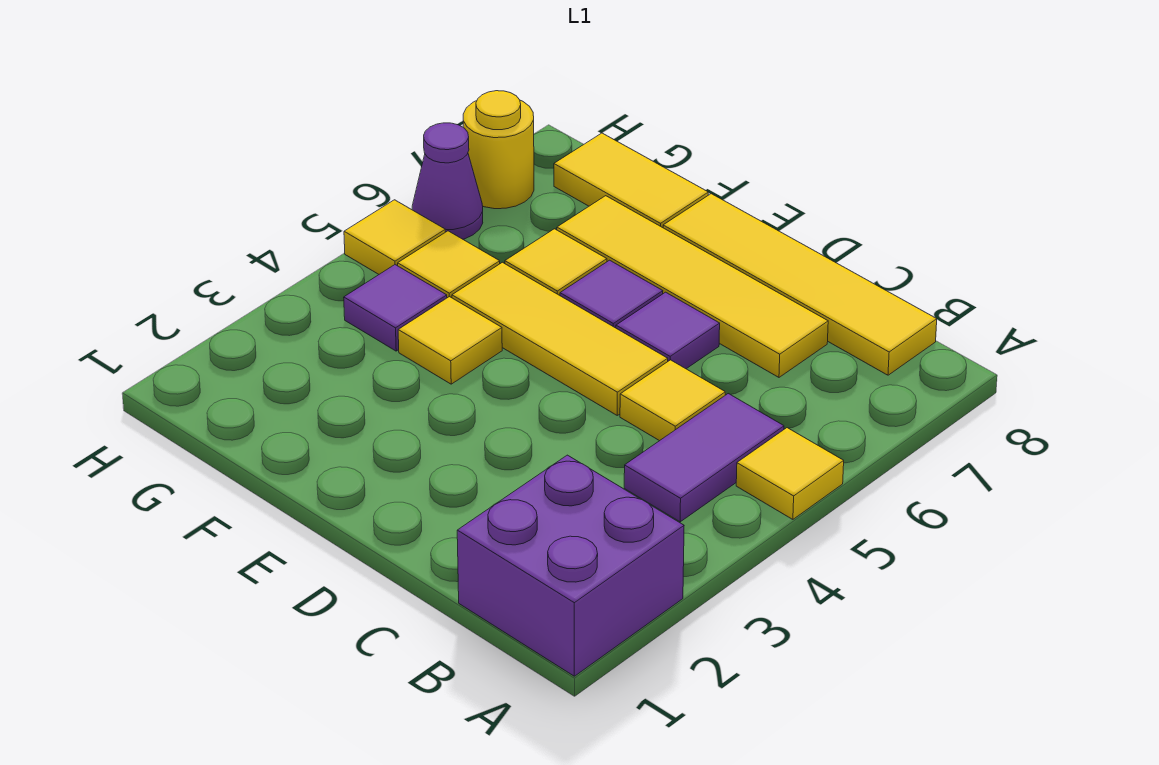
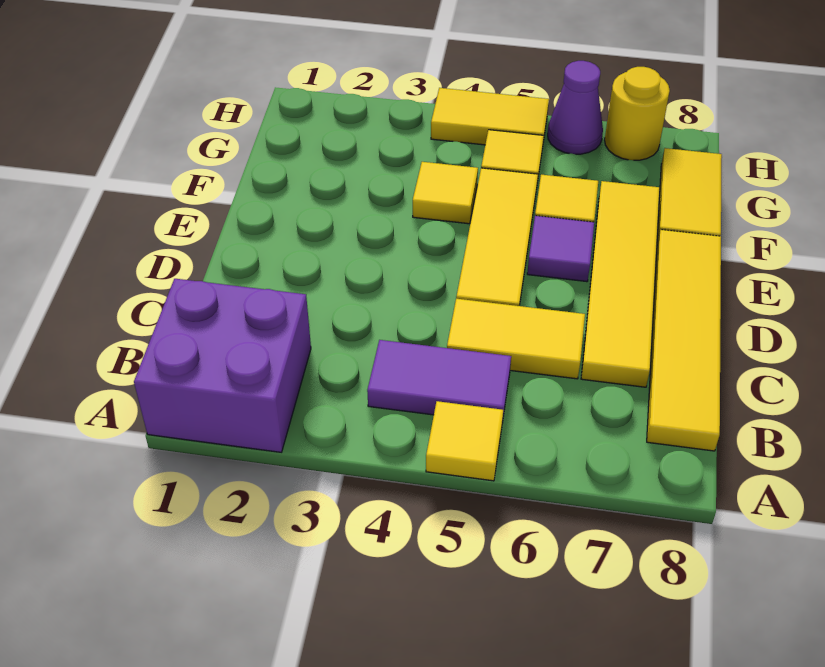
yellow tile C5 level 1 -> yellow tile C5:C6 level 1
purple tile D6 level 1 -> none
purple tile G4 level 1 -> none
yellow tile H5 level 1 -> yellow tile H4:H5 level 1

